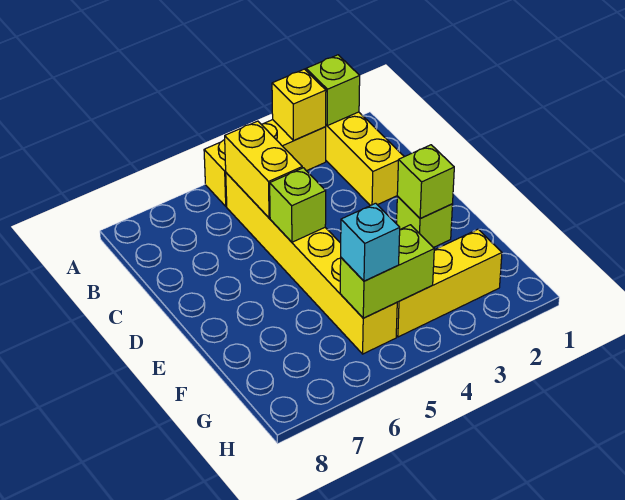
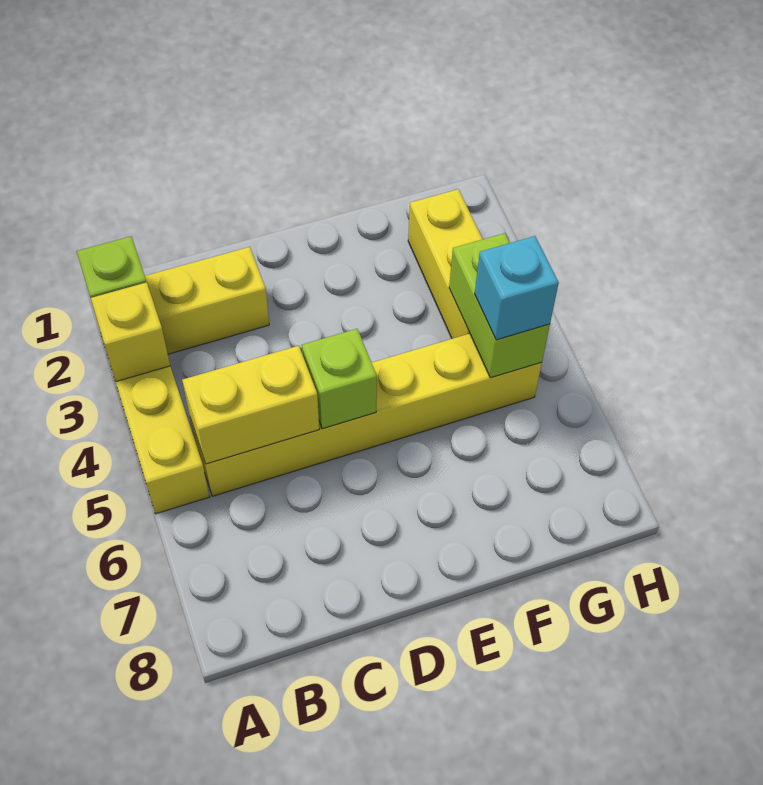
lime brick E2 level 1 -> none
lime brick E2 level 2 -> none

